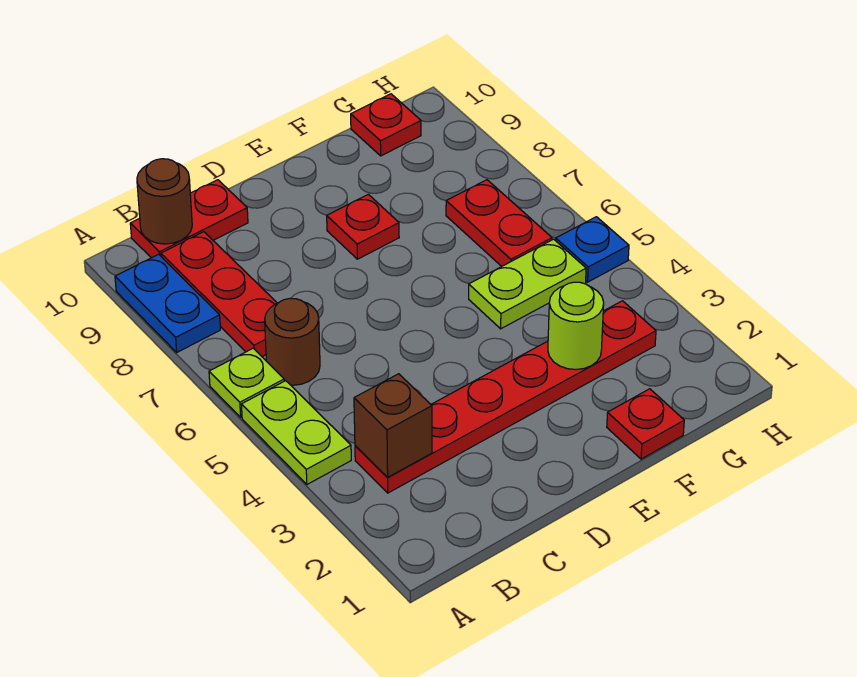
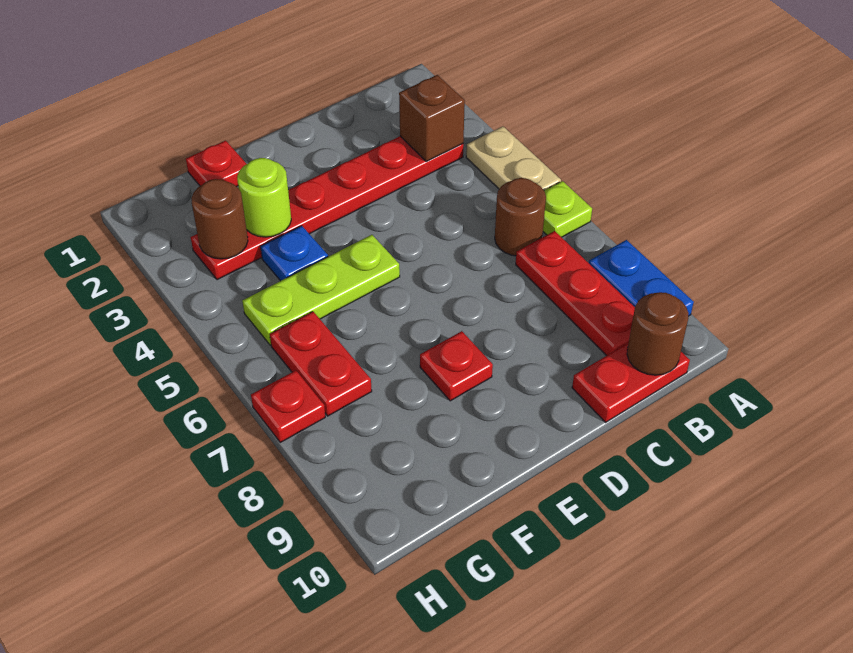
lime plate A4:A5 level 1 -> tan plate A4:A5 level 1
lime plate F5:G5 level 1 -> lime plate E5:G5 level 1
none -> brown round brick G3 level 2
red plate G10 level 1 -> red plate H7 level 1
blue plate H5 level 1 -> blue plate F4 level 1

